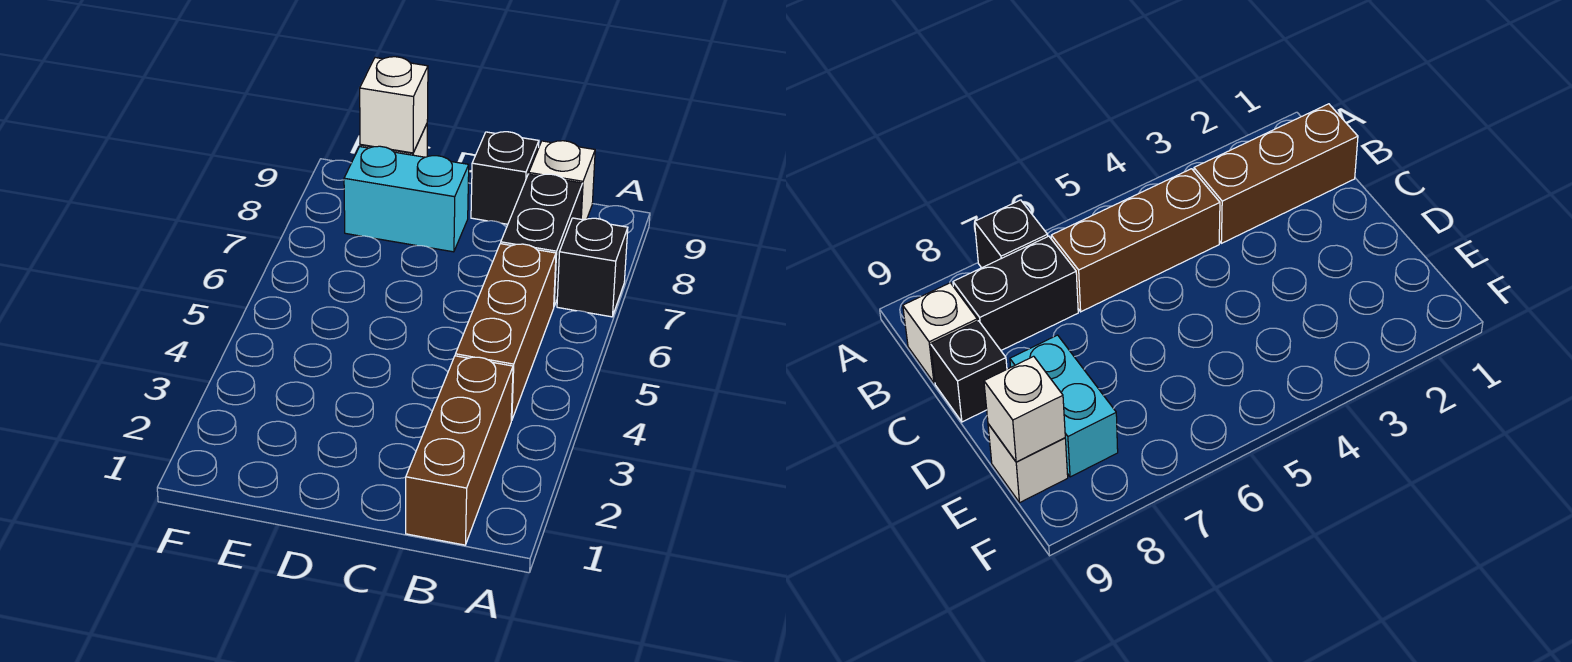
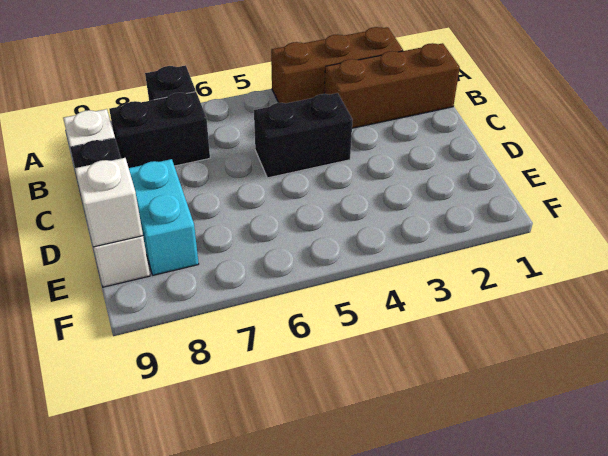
brown brick B4:B6 level 1 -> brown brick A2:A4 level 1
none -> black brick C4:C5 level 1

